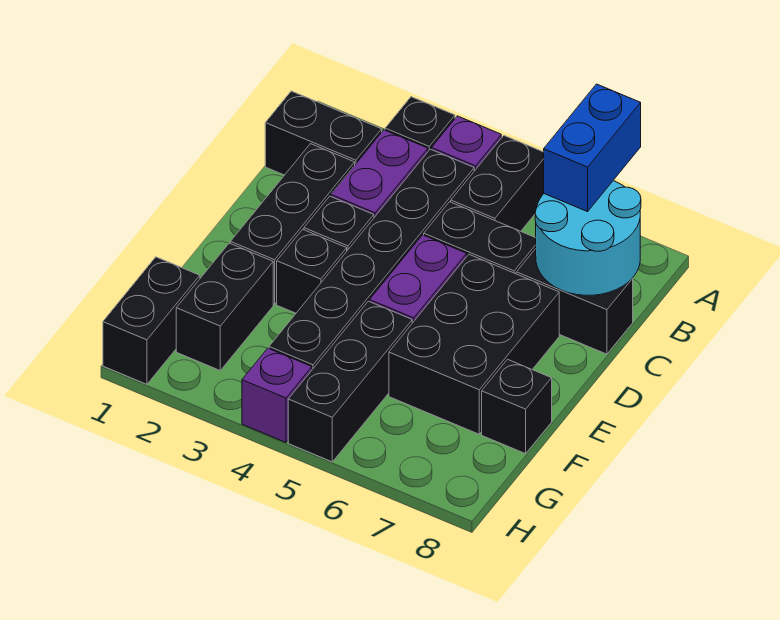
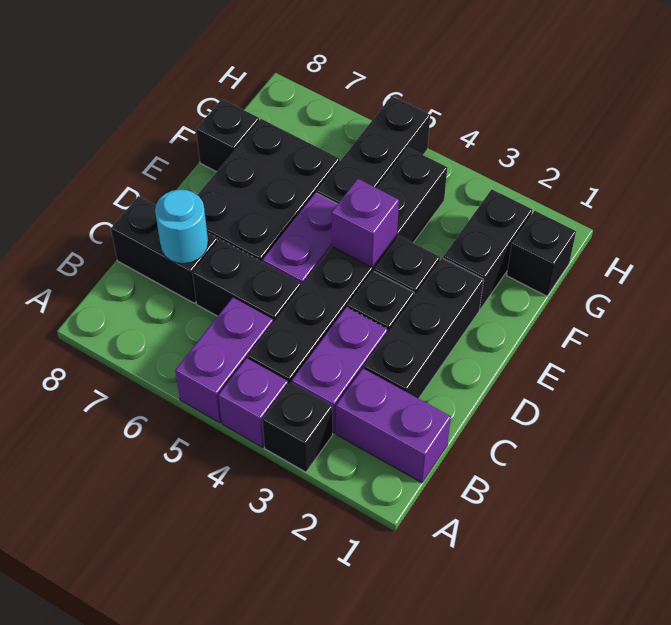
black brick A5:B5 level 1 -> purple brick A5:B5 level 1
blue brick A7:B7 level 3 -> none
black brick B1:B2 level 1 -> purple brick B1:B2 level 1
cyan round brick B7:C8 level 2 -> cyan round brick C7 level 2
black brick G1:H1 level 1 -> black brick G1 level 1
purple brick H4 level 1 -> purple brick E4 level 2

